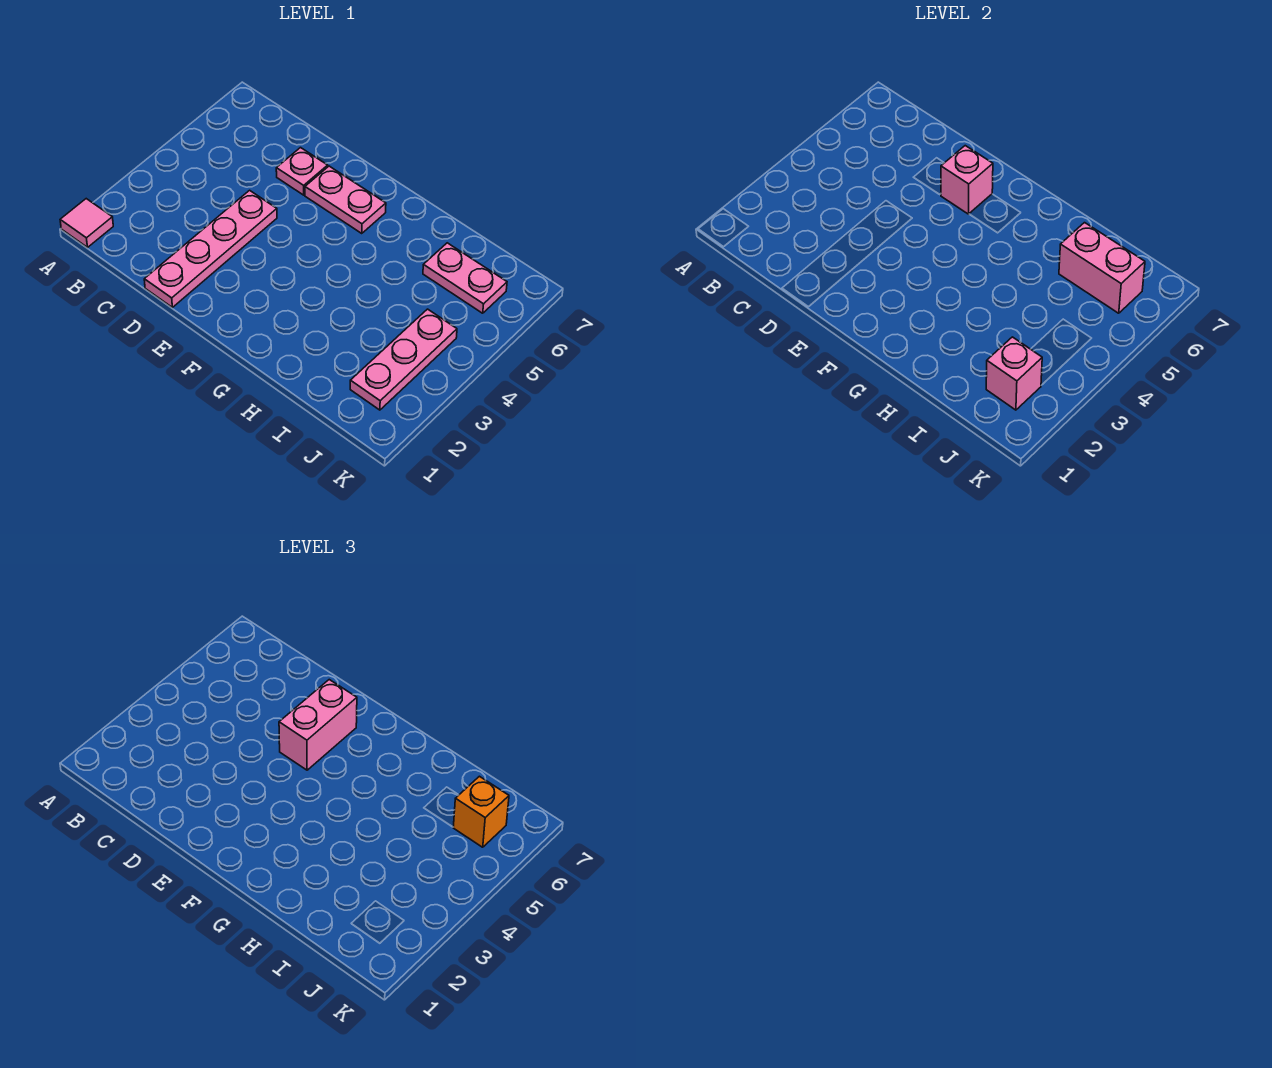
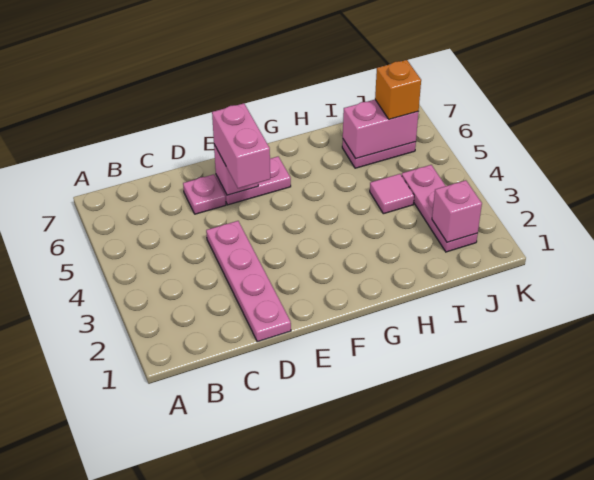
pink tile A1 level 1 -> pink tile I4 level 1

